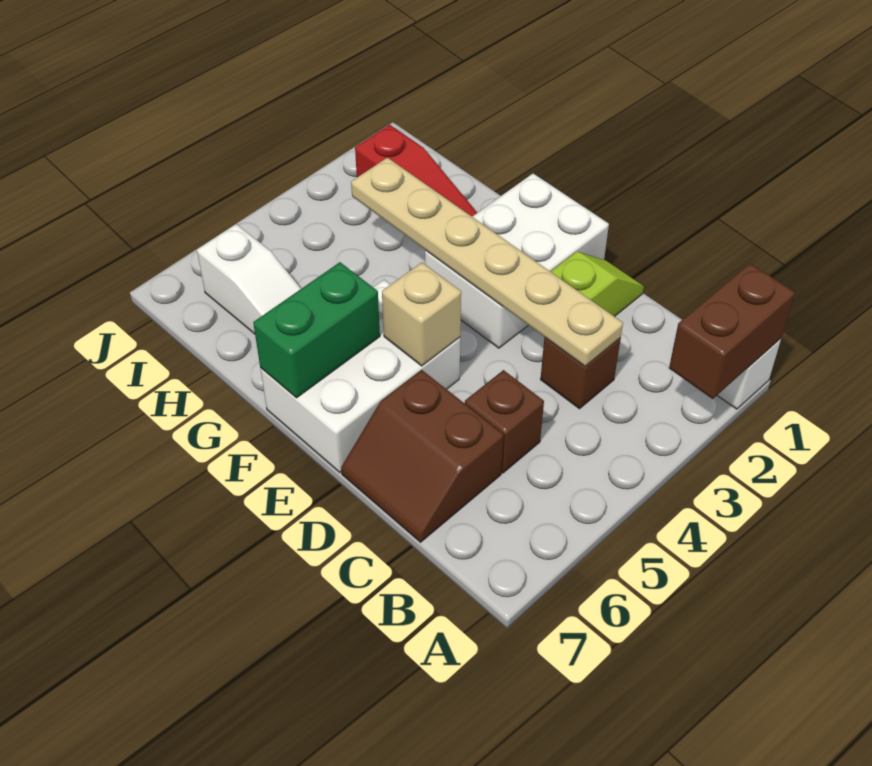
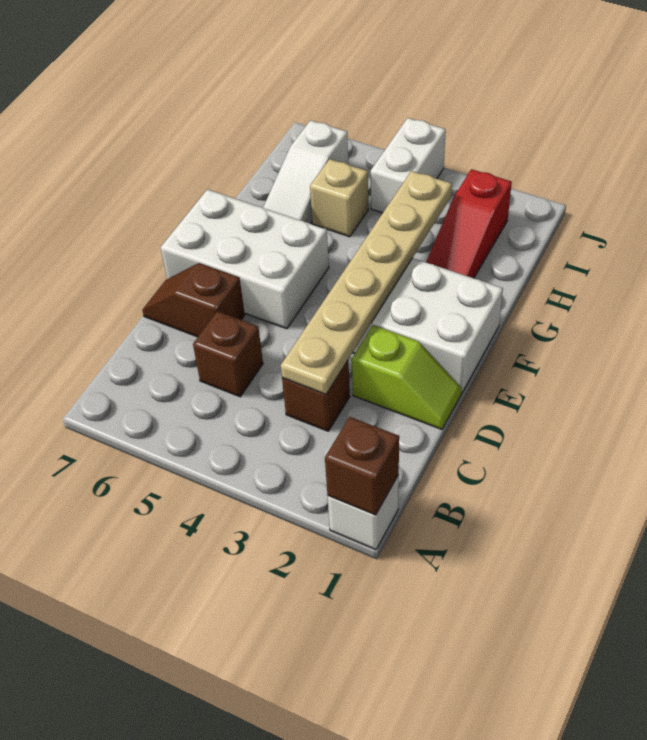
brown brick A1:A2 level 2 -> brown brick A1 level 2
brown slope C6:D7 level 1 top 6 -> brown slope D6:D7 level 1 top 6
tan brick E5 level 2 -> tan brick H5 level 1
green brick F6:F7 level 2 -> none
none -> white brick I4:J4 level 1

